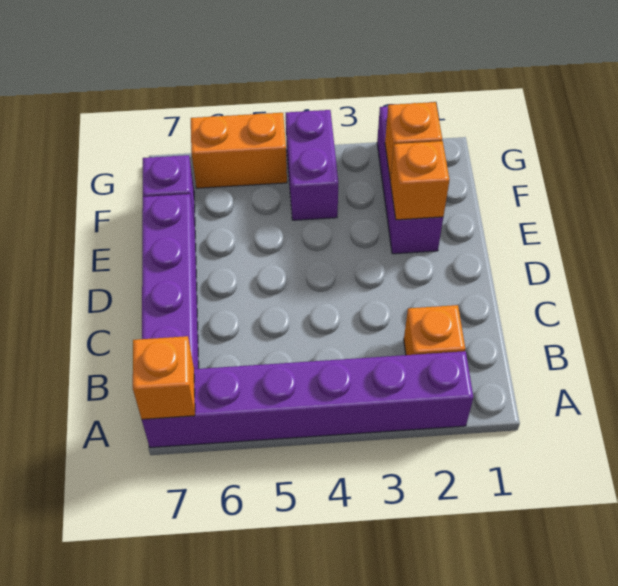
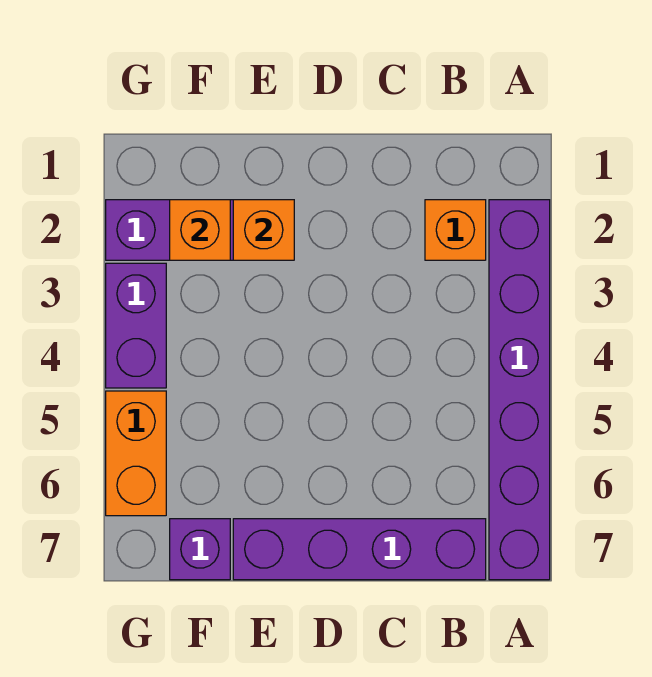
orange brick A7 level 2 -> none
purple brick F4:G4 level 1 -> purple brick G3:G4 level 1

